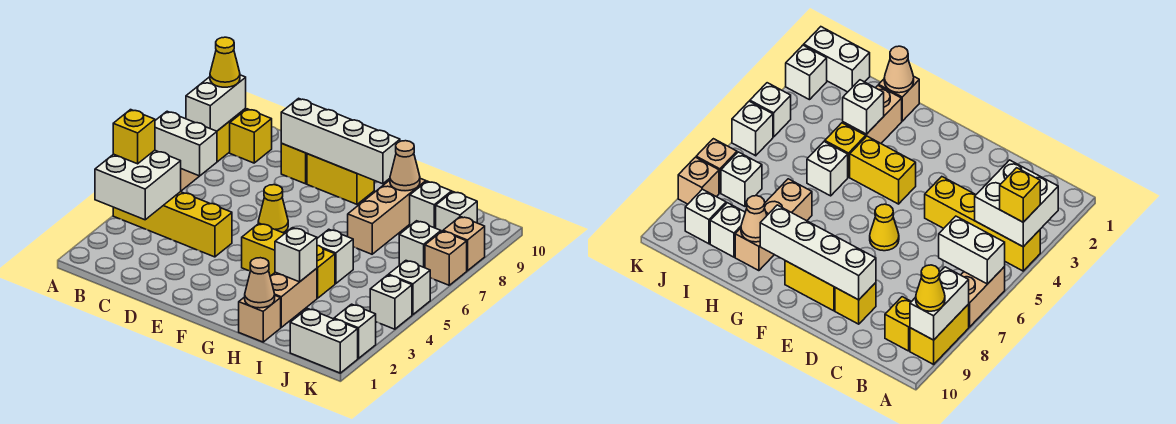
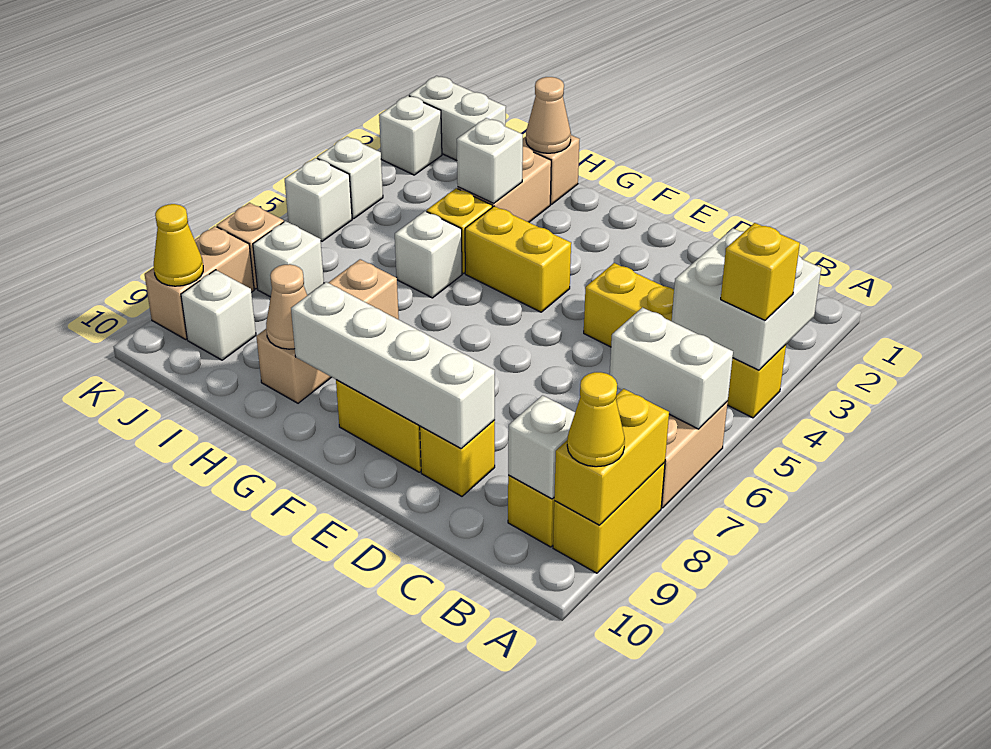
white brick A8:A9 level 2 -> yellow brick A8:A9 level 2
yellow cone E6 level 1 -> yellow cone K9 level 2
white brick I9 level 1 -> white brick B9 level 2
tan brick K8 level 1 -> tan brick K8:K9 level 1

